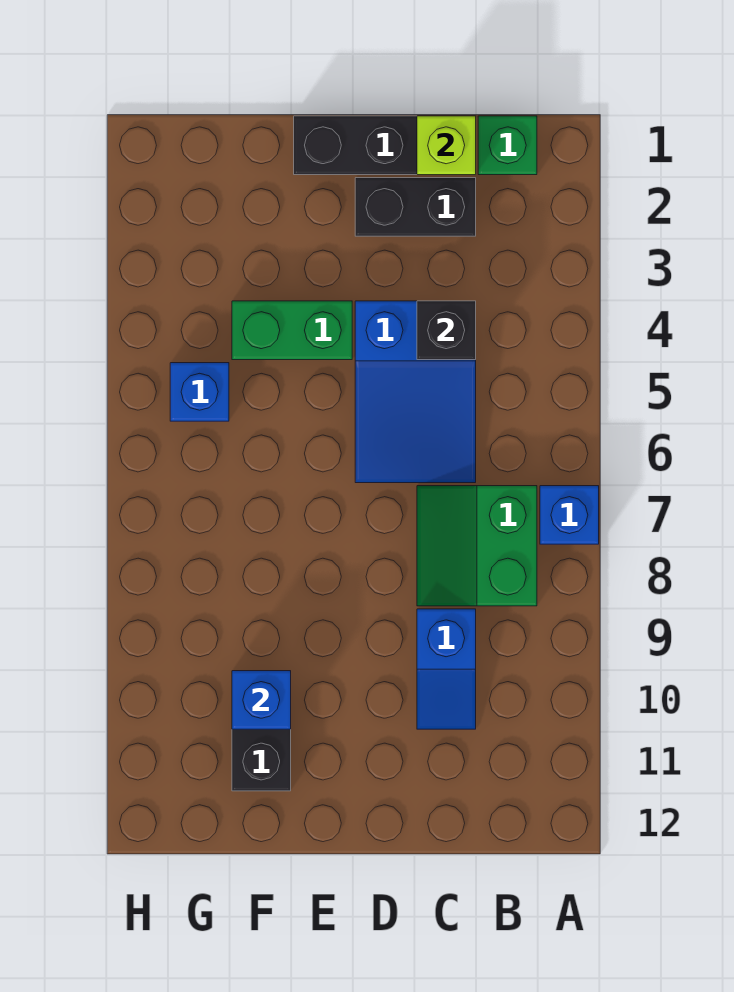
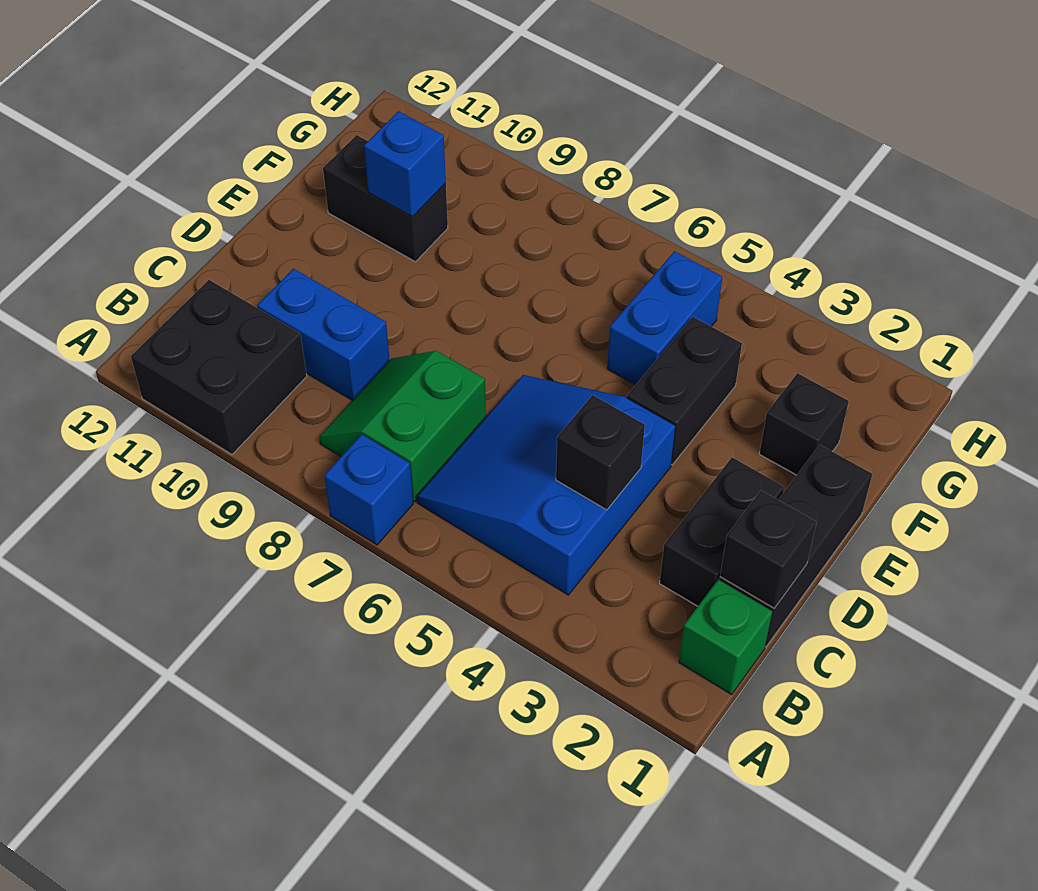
none -> black brick A10:B11 level 1
green slope B7:C8 level 1 top B -> green slope B7:C8 level 1 top 7
lime brick C1 level 2 -> black brick C1 level 2
blue slope C4:D6 level 1 top 4 -> blue slope B4:D6 level 1 top 4
blue slope C9:C10 level 1 top 9 -> blue brick C9:C10 level 1
green brick E4:F4 level 1 -> black brick E4:F4 level 1
none -> black brick F2 level 1
blue brick G5 level 1 -> blue brick F5:G5 level 1

